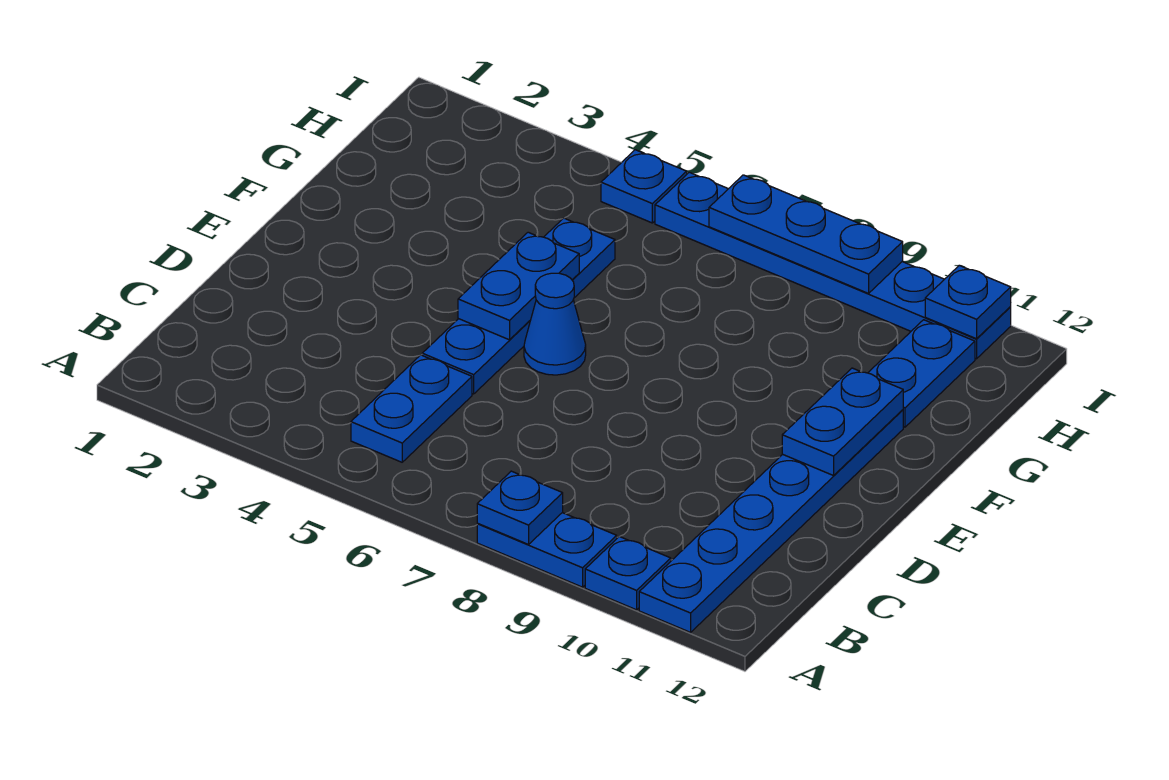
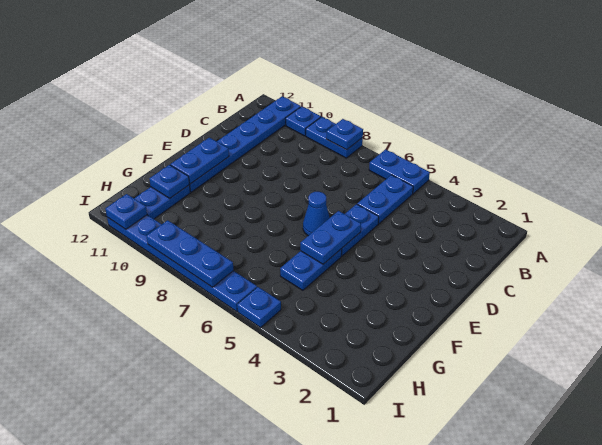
none -> blue plate A5:A6 level 1
none -> blue plate G11 level 2

